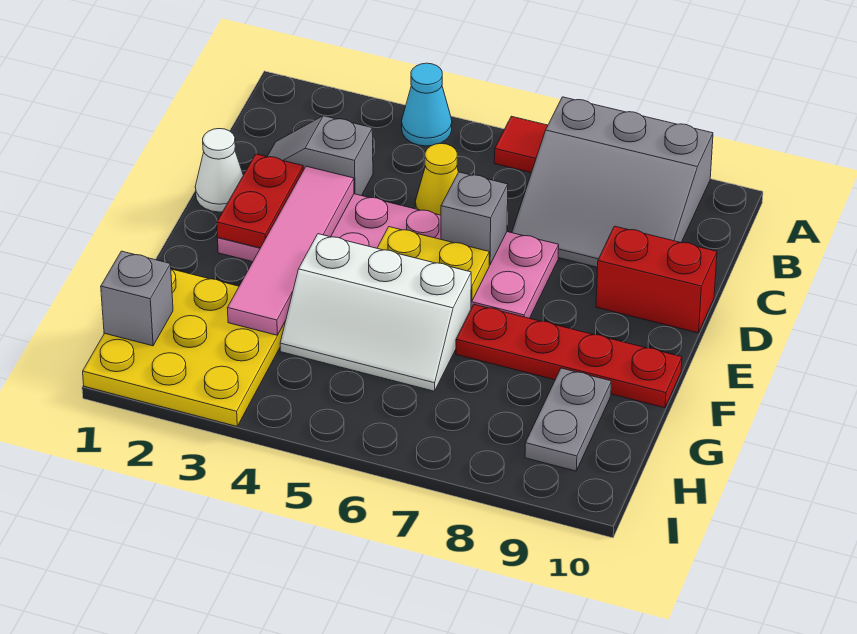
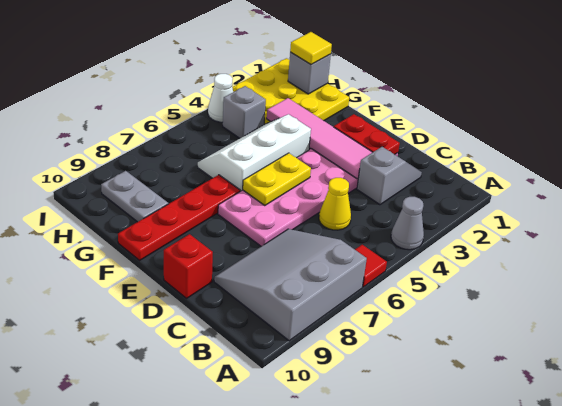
cyan cone A4 level 1 -> grey cone A4 level 1
white cone D1 level 1 -> white cone I4 level 1
grey brick D6 level 2 -> grey brick H4 level 1
red brick D9:D10 level 1 -> red brick D10 level 1
none -> yellow tile H1 level 3

